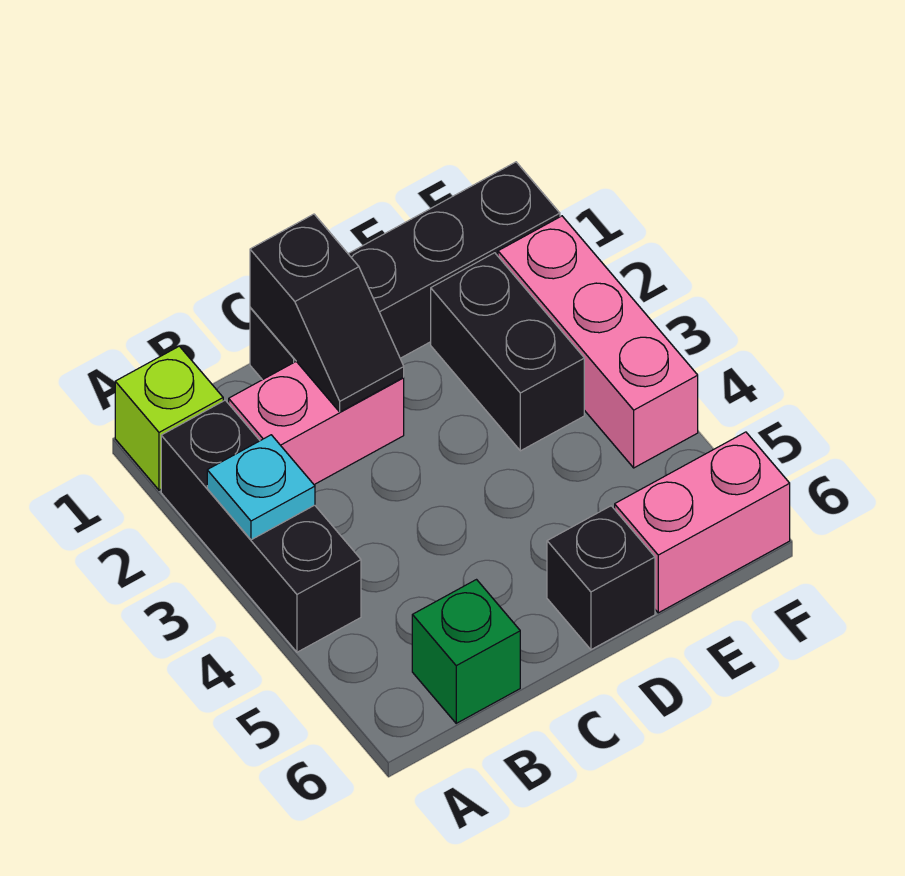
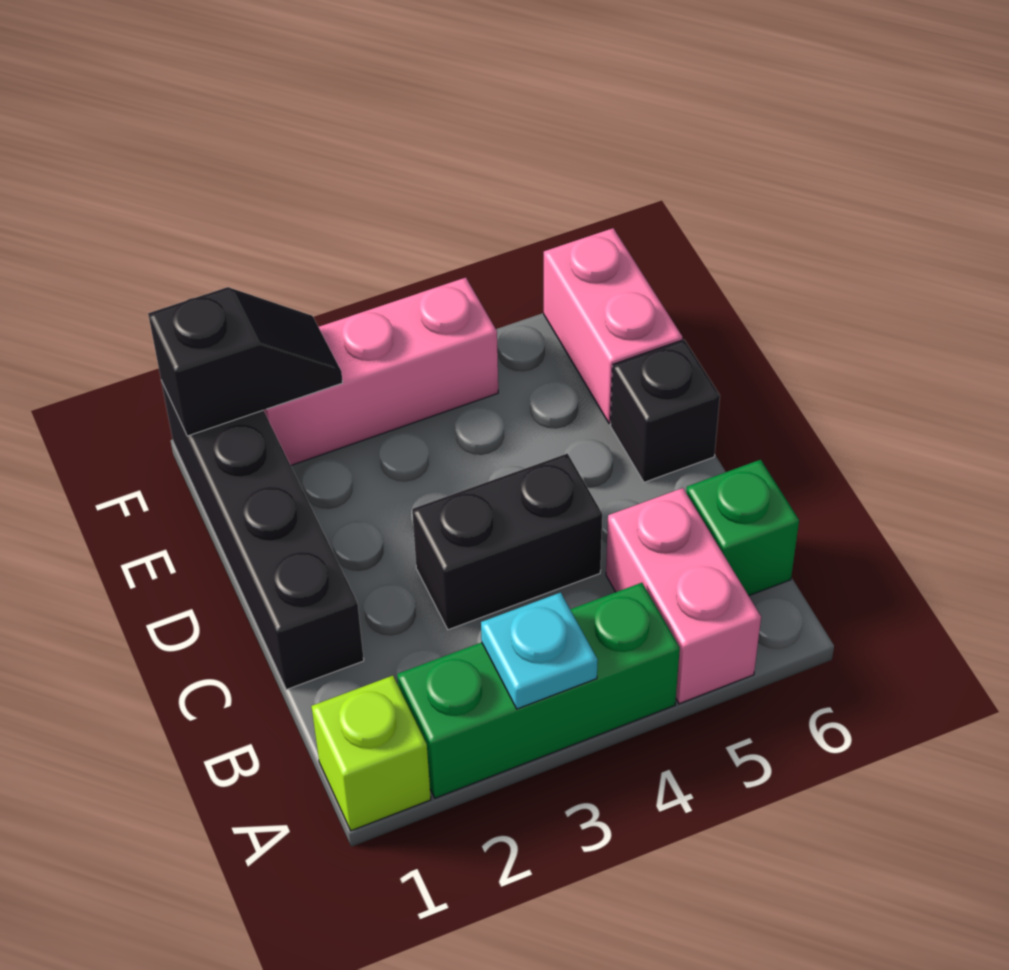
black brick A2:A4 level 1 -> green brick A2:A4 level 1
pink brick B2:C2 level 1 -> pink brick A5:B5 level 1
black slope C1:C2 level 2 top 1 -> black slope F1:F2 level 2 top 1
black brick E2:E3 level 1 -> black brick C3:C4 level 1

